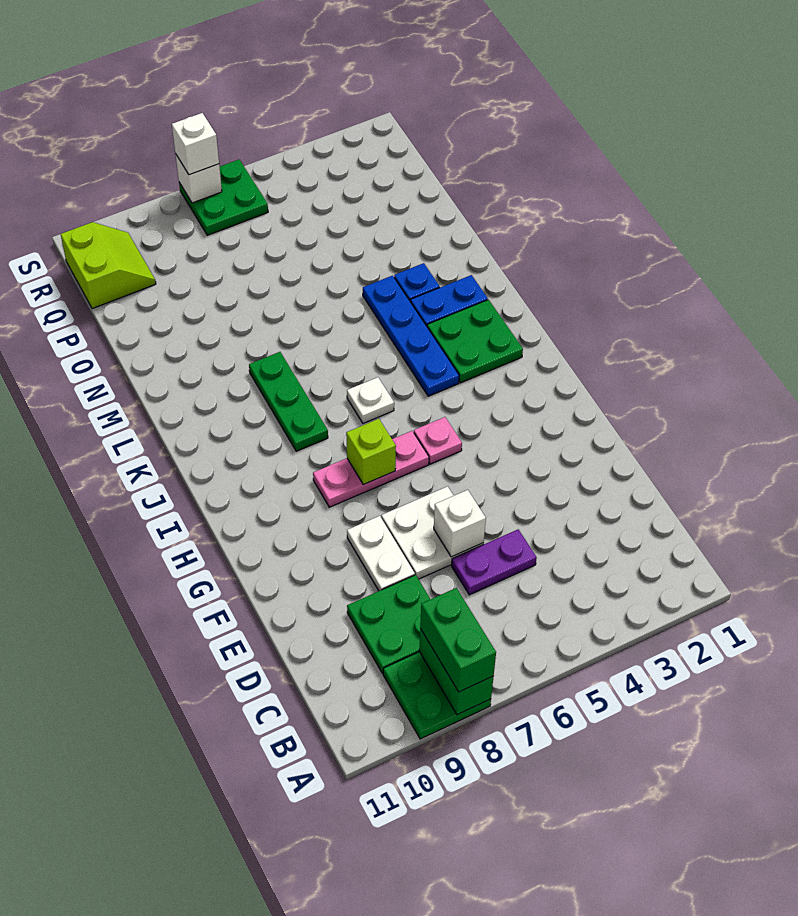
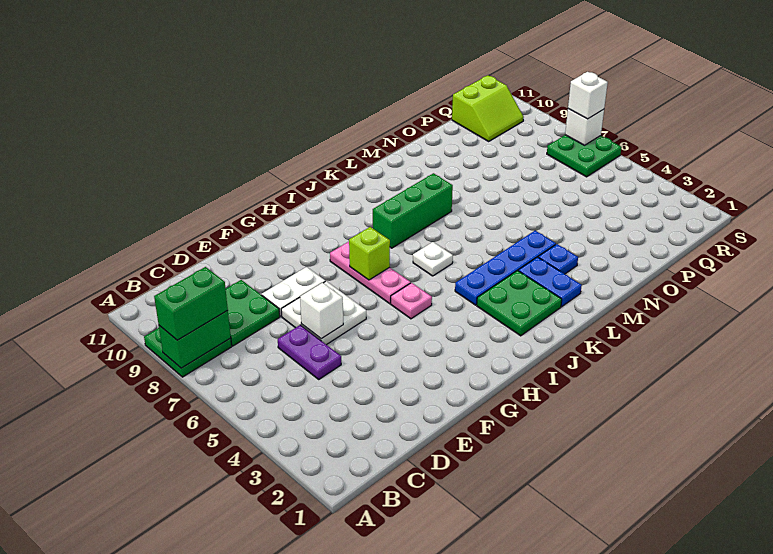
green plate J8:L8 level 1 -> green brick J8:L8 level 1

